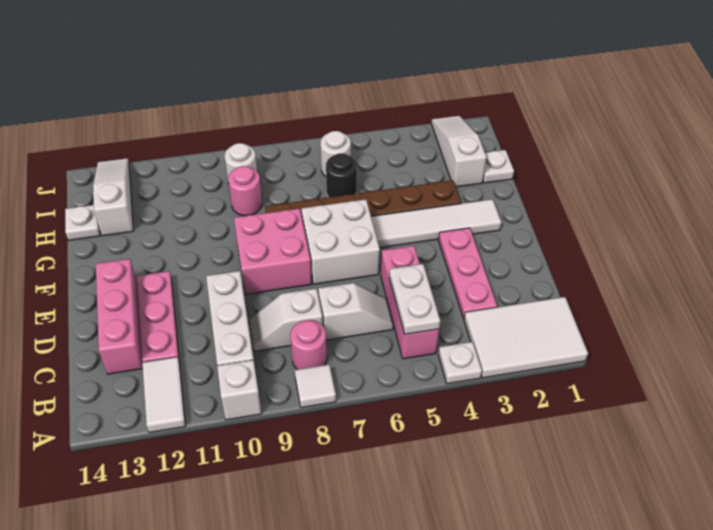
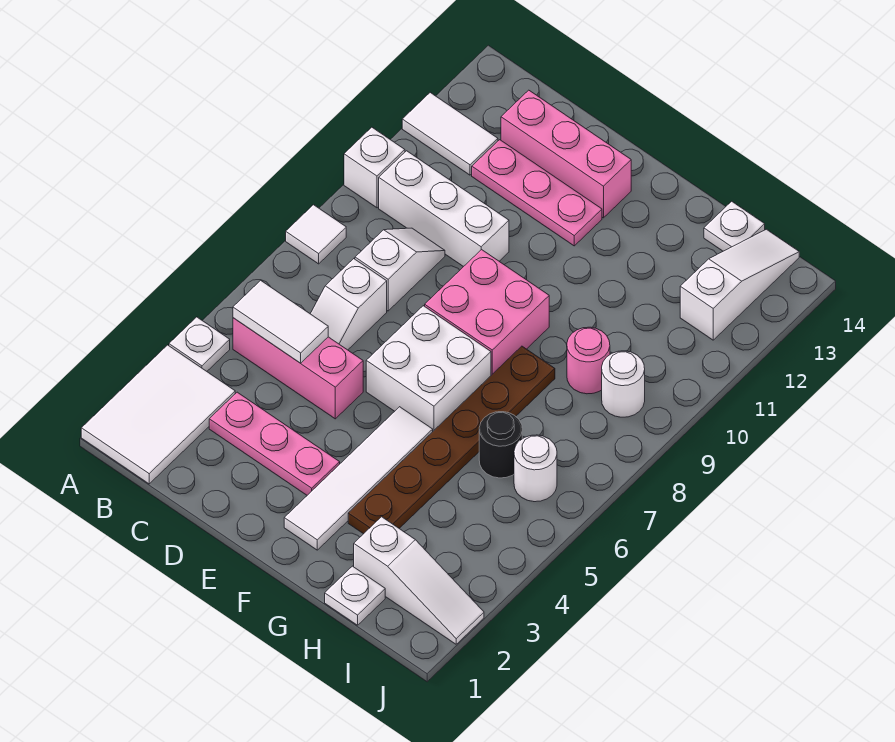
white plate B5:C5 level 2 -> white tile B5:C5 level 2
pink round brick B8 level 1 -> none
white slope H13:J13 level 1 top H -> white slope I12:I14 level 1 top 12

